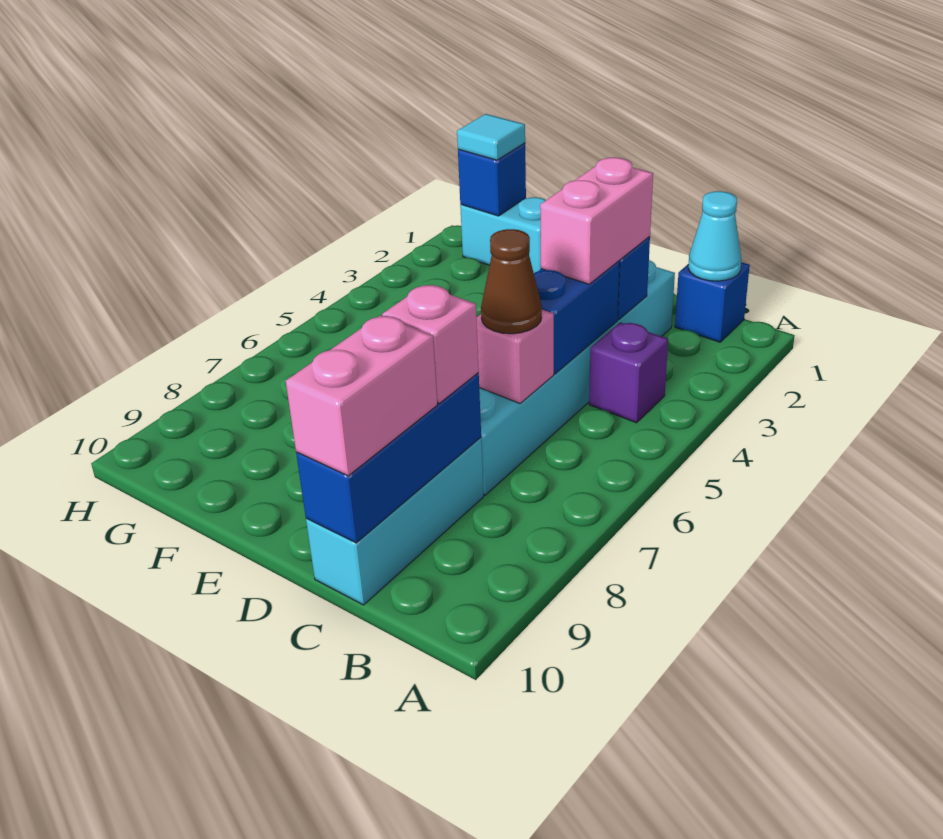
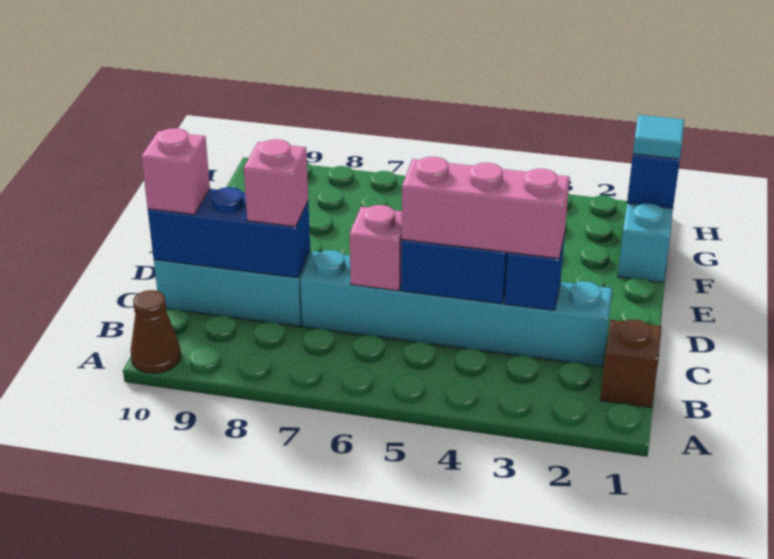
blue brick B1 level 1 -> brown brick B1 level 1
cyan cone B1 level 2 -> none
purple brick B4 level 1 -> none
pink brick C3:C4 level 3 -> pink brick C3:C5 level 3
brown cone C6 level 3 -> brown cone A10 level 1
pink brick C9:C10 level 3 -> pink brick C10 level 3

